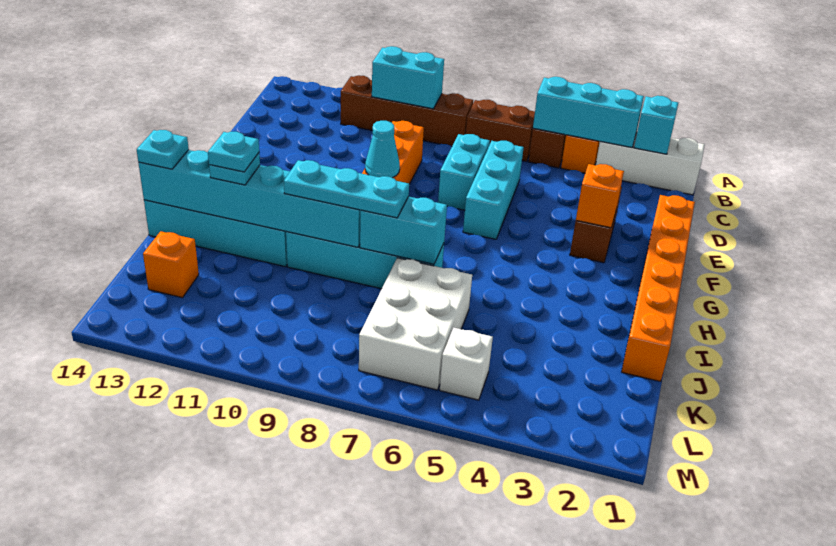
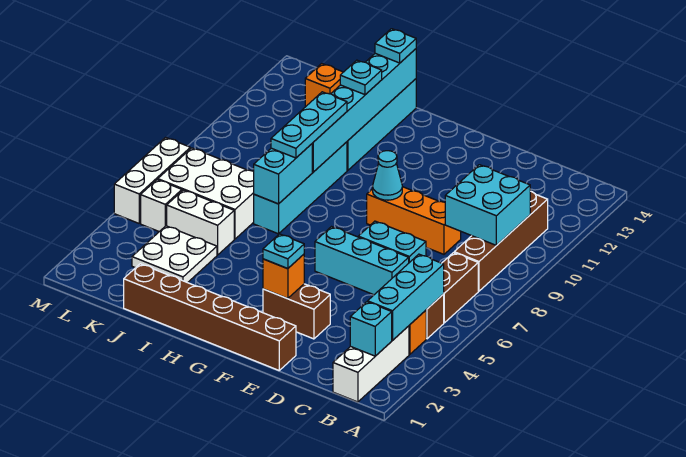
cyan brick B9:B10 level 2 -> cyan brick B9:C10 level 2
orange brick E1:J1 level 1 -> brown brick E1:J1 level 1
cyan plate I12 level 4 -> cyan plate F3 level 3
none -> white plate J3:K4 level 1
none -> white brick J5:K5 level 1
none -> white brick M5:M7 level 1

